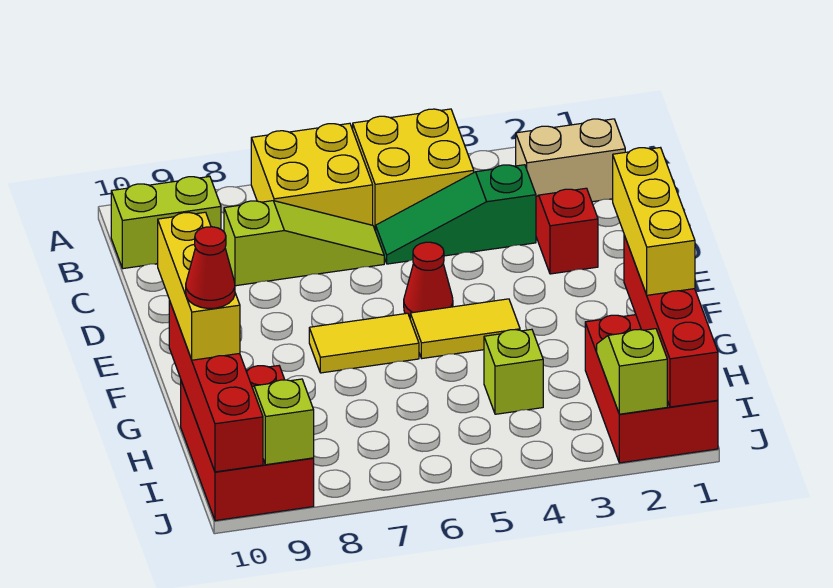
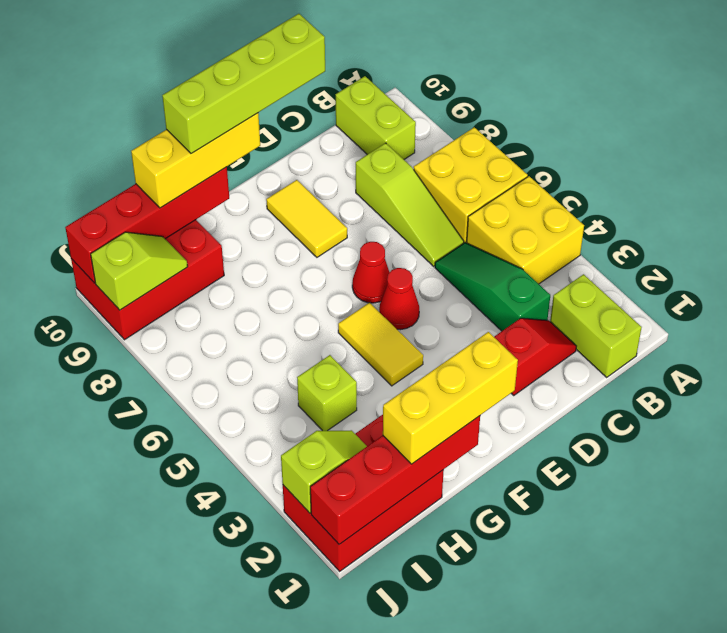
tan brick B1:B2 level 1 -> lime brick B1:B2 level 1
none -> lime brick D10:G10 level 4
yellow tile F6:F7 level 1 -> yellow tile E8:E9 level 1
red cone H10 level 4 -> red cone E6 level 1

